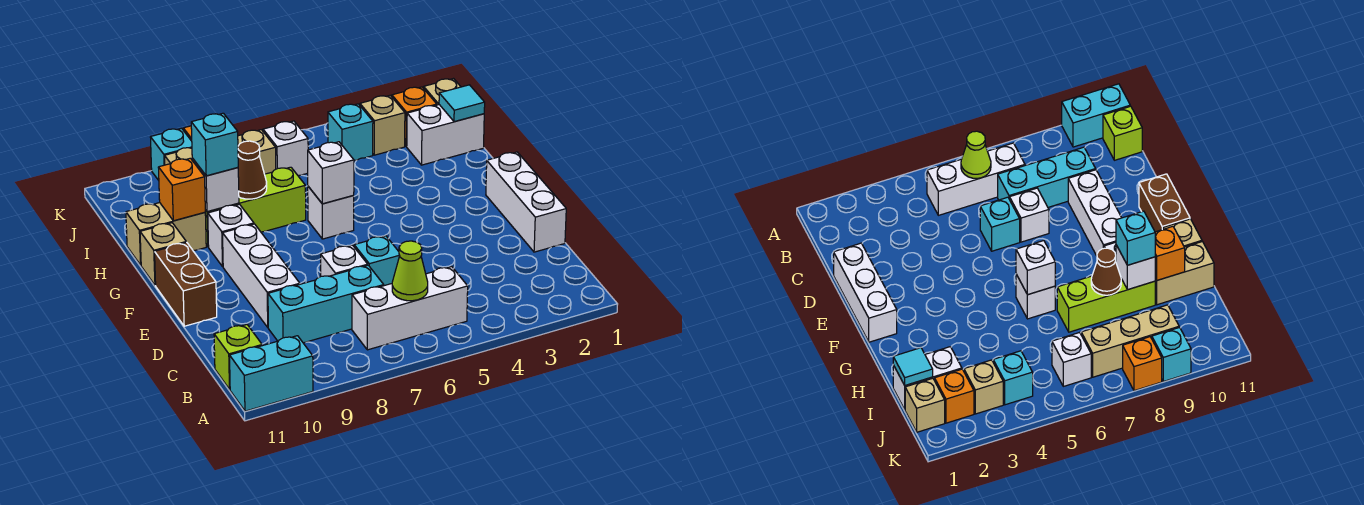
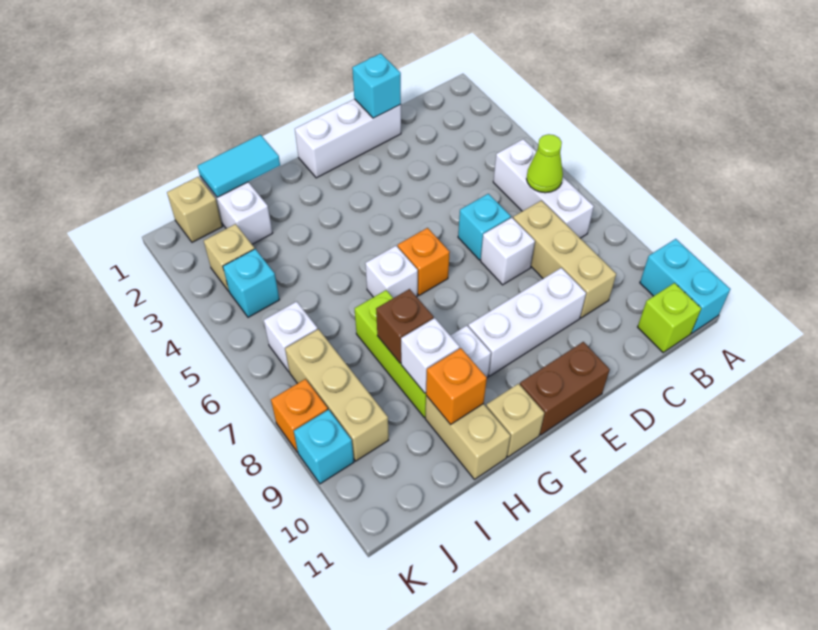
cyan brick C7:C9 level 1 -> tan brick C7:C9 level 1
white brick G6 level 2 -> none
brown cone H8 level 2 -> brown brick H8 level 2
cyan brick H9 level 3 -> cyan brick D1 level 2
cyan tile I1 level 2 -> cyan tile H1:I1 level 2
orange brick J2 level 1 -> orange brick F6 level 1

